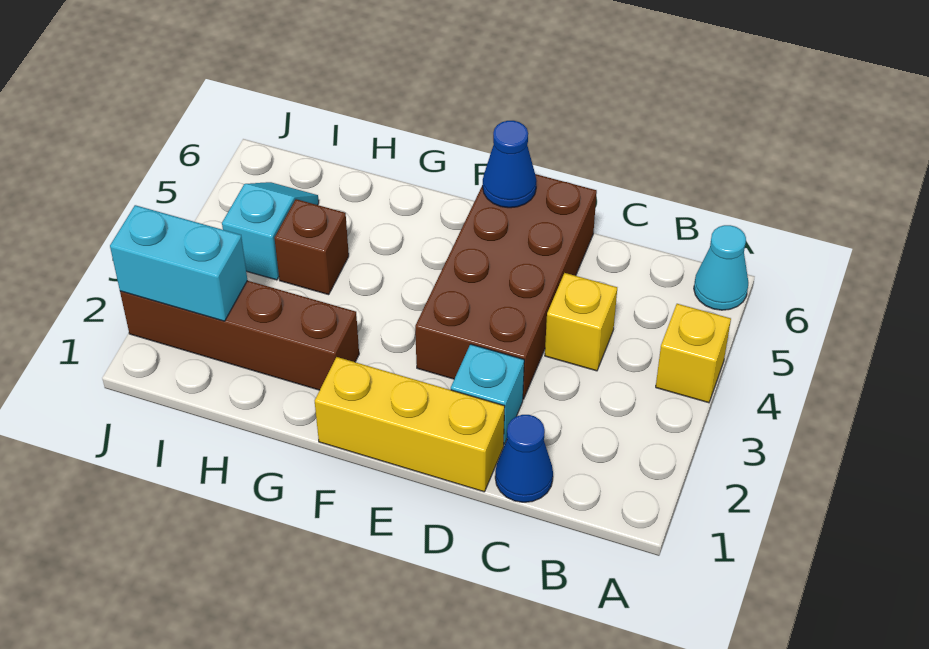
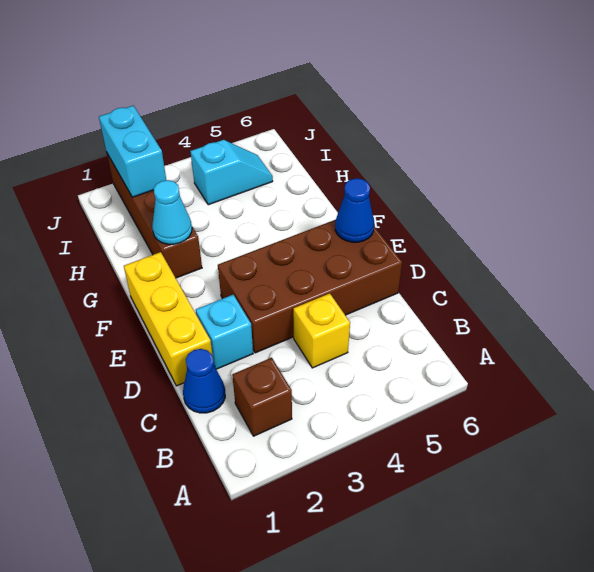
yellow brick A4 level 1 -> none
cyan cone A6 level 1 -> cyan cone G2 level 2
brown brick H4 level 1 -> brown brick B2 level 1

